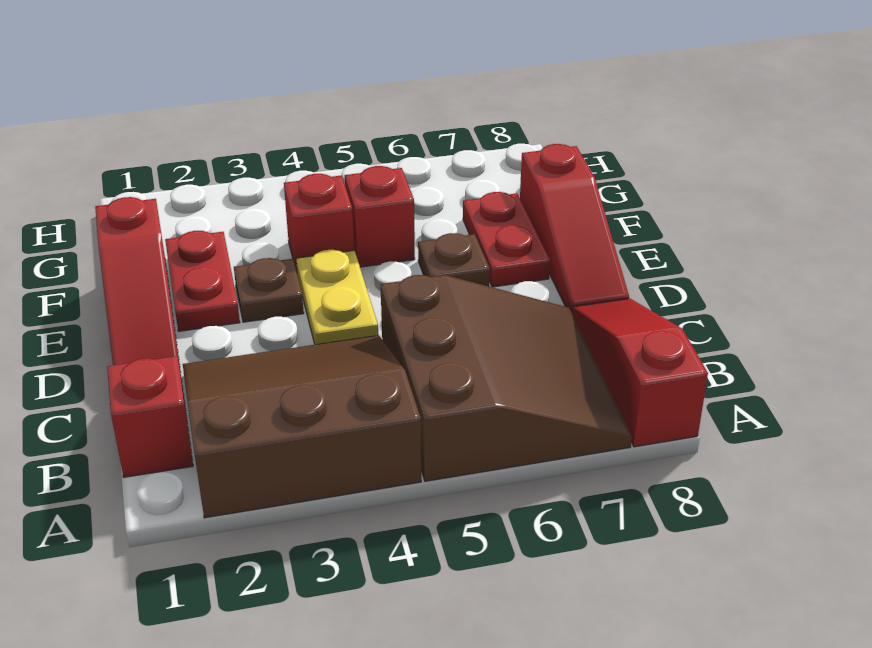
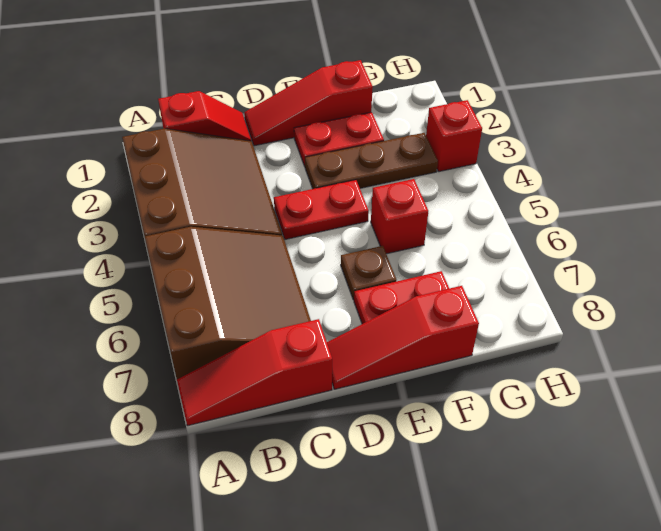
brown slope A5:C7 level 1 top 5 -> brown slope A5:C7 level 1 top A
red slope A8:C8 level 1 top A -> red slope A8:C8 level 1 top C
yellow plate D4:E4 level 1 -> red plate D4:E4 level 1
brown plate E3 level 1 -> brown plate E3:G3 level 1
red brick F4 level 1 -> red brick H3 level 1

